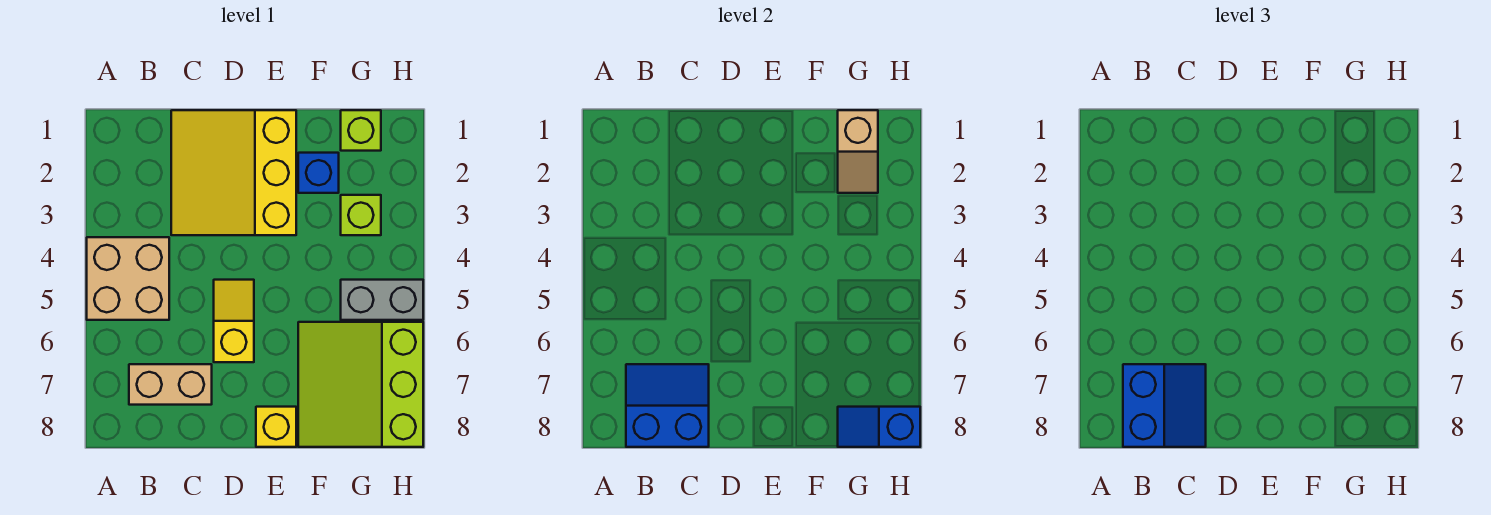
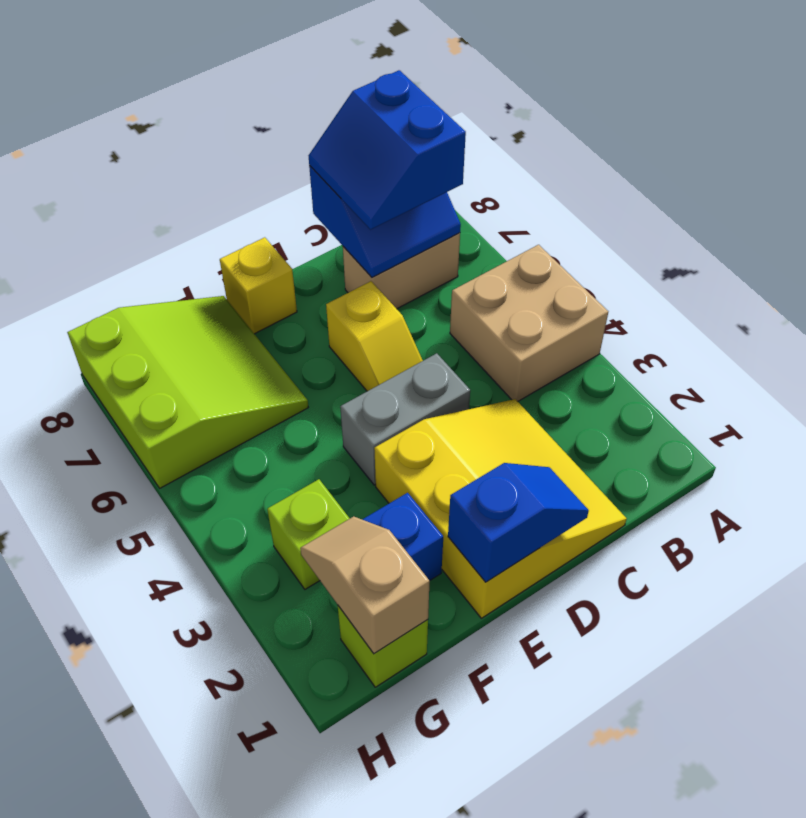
grey brick G5:H5 level 1 -> grey brick D4:E4 level 1
blue slope G8:H8 level 2 top H -> blue slope D1:E1 level 2 top E

